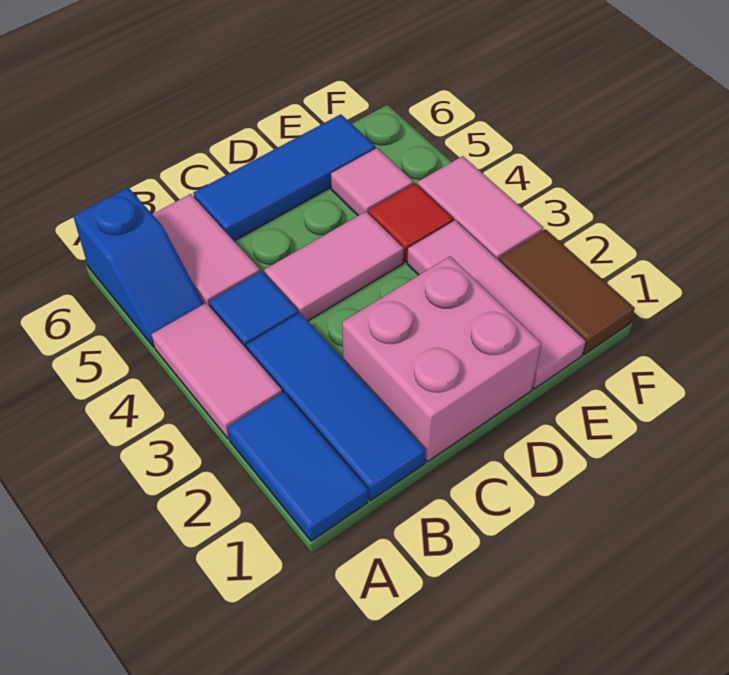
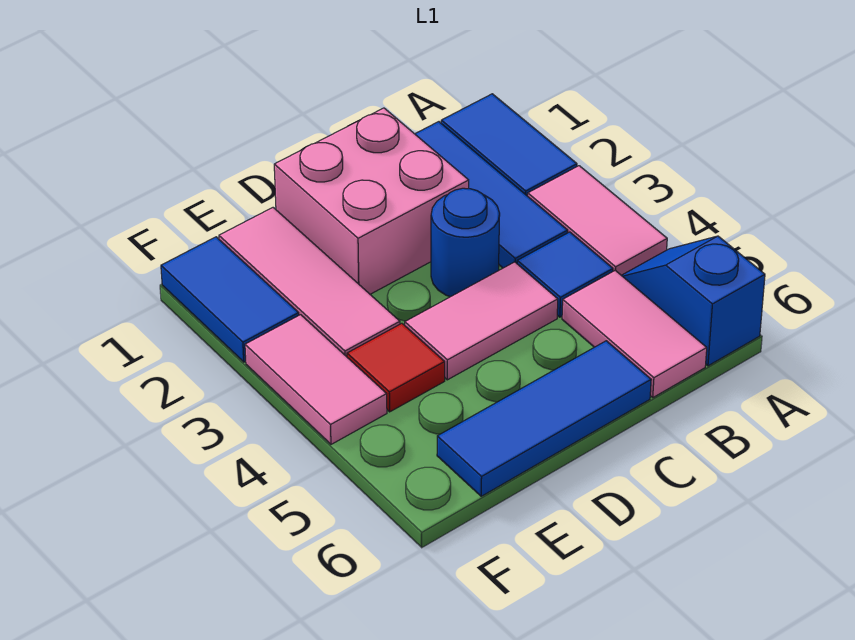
none -> blue round brick C3 level 1
pink tile E5 level 1 -> none
brown tile F1:F2 level 1 -> blue tile F1:F2 level 1

